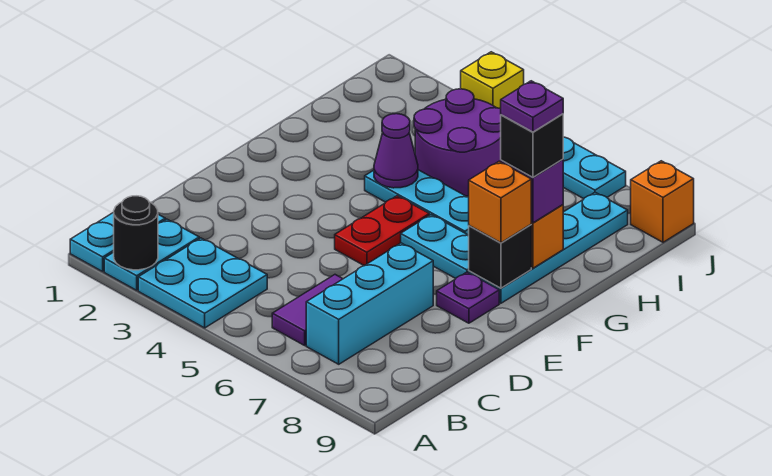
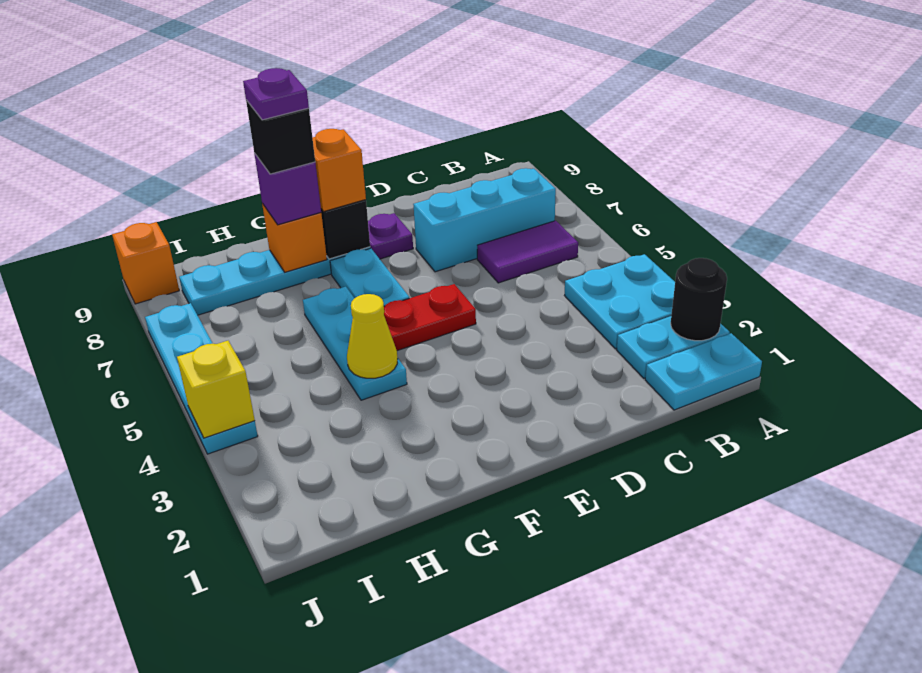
purple cone G4 level 2 -> yellow cone G4 level 2
purple round brick H4:I5 level 1 -> none

